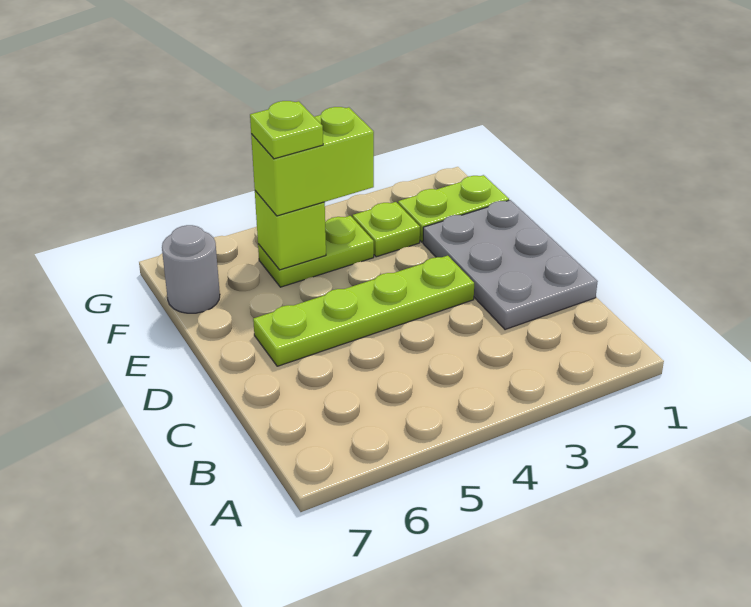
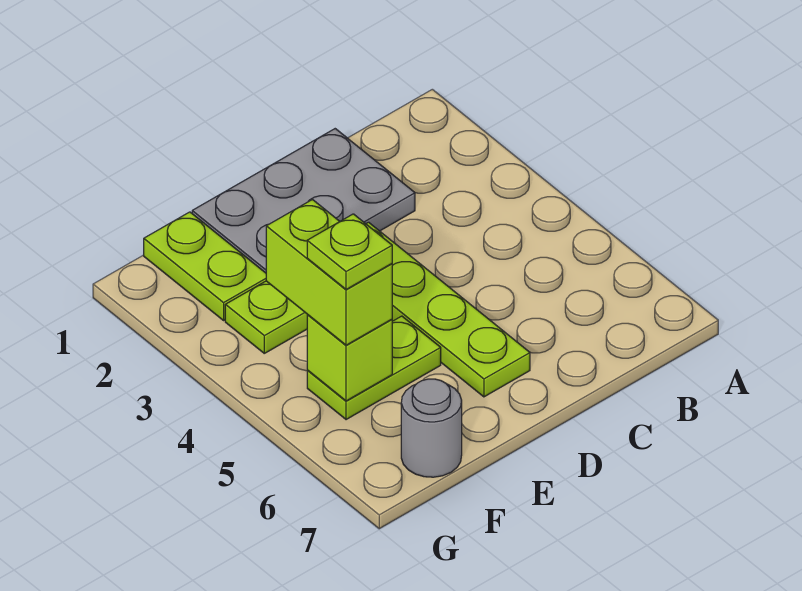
lime plate F4:F5 level 1 -> lime plate E5:F5 level 1

